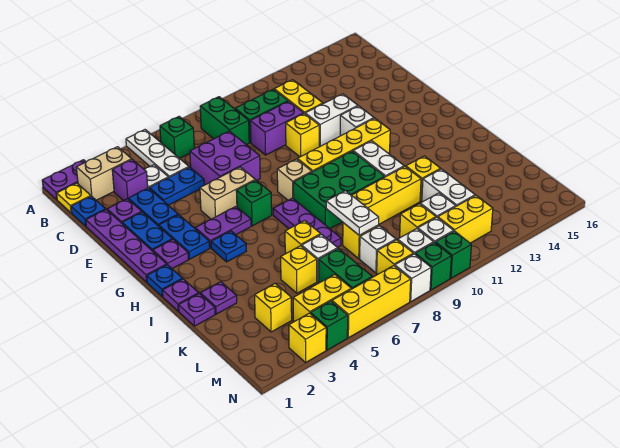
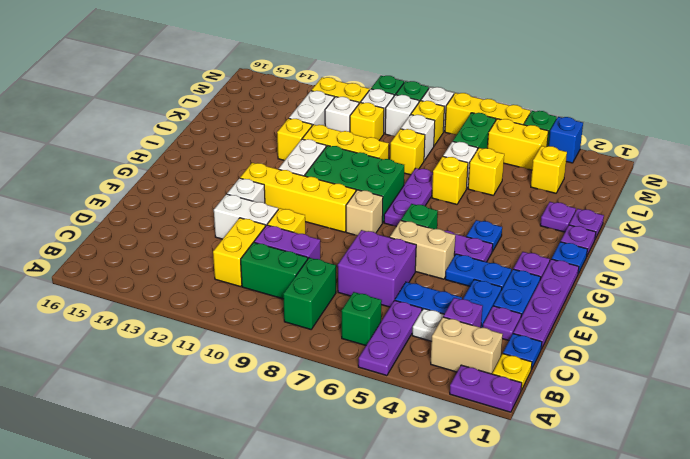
white plate A5:C5 level 1 -> purple plate A5:C5 level 1
blue plate F3:G3 level 1 -> blue plate F3:F4 level 1
white plate J8:K8 level 2 -> none
yellow brick N3 level 1 -> blue brick N3 level 1

